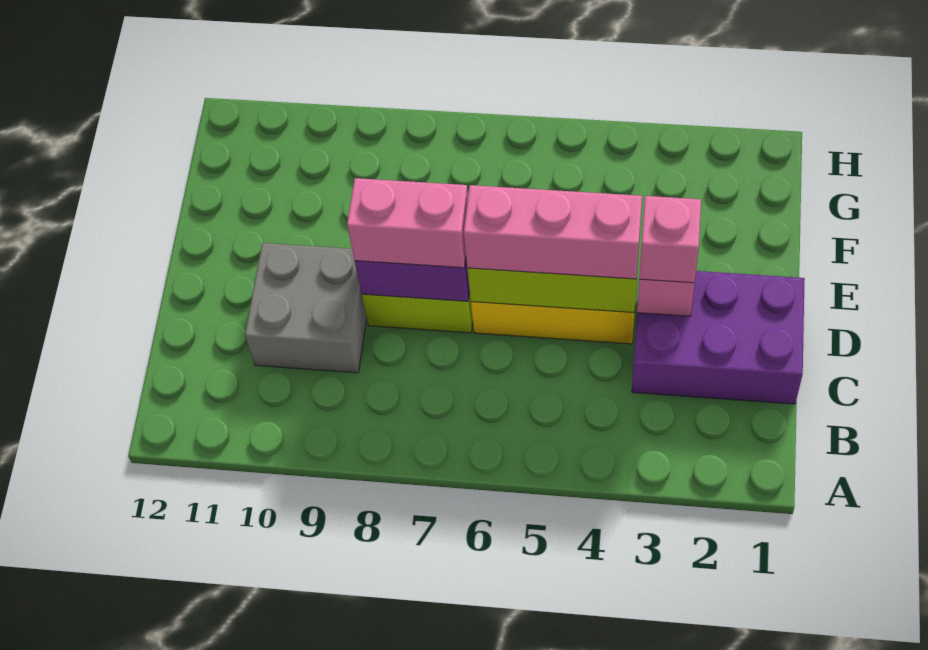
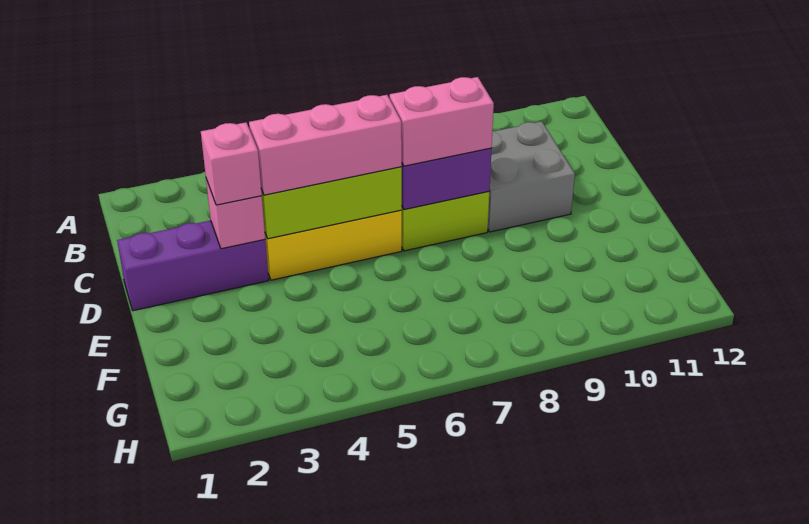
purple brick C1:D3 level 1 -> purple brick D1:D3 level 1

